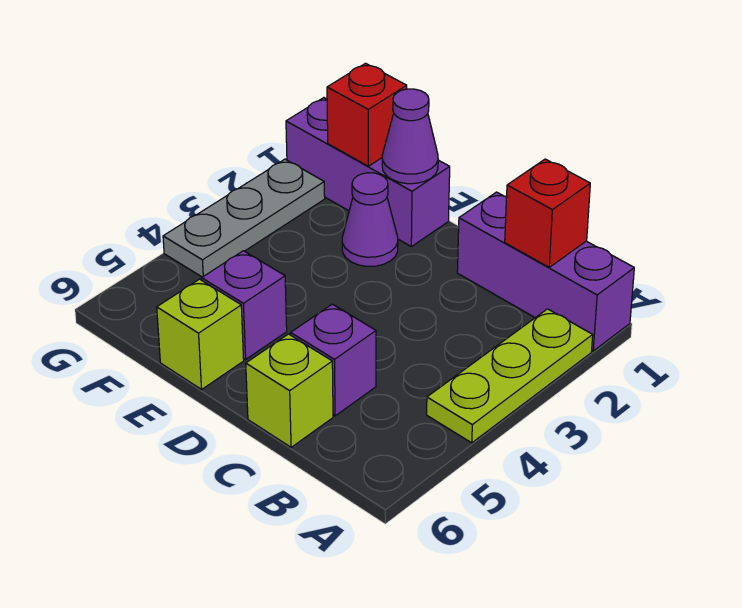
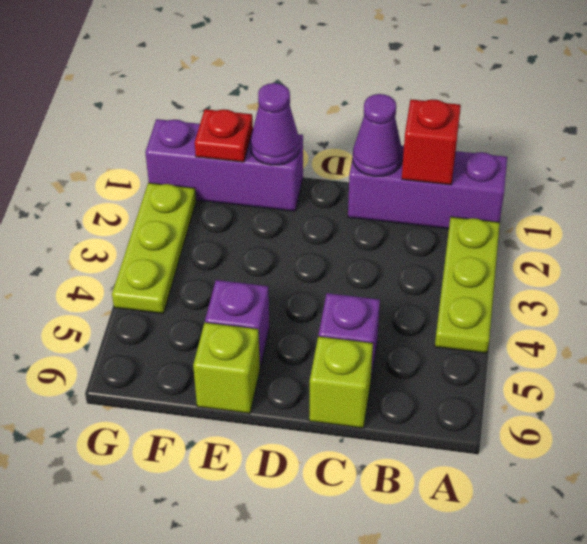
purple cone E2 level 1 -> purple cone C1 level 2
red brick F1 level 2 -> red plate F1 level 2
grey plate G2:G4 level 1 -> lime plate G2:G4 level 1

